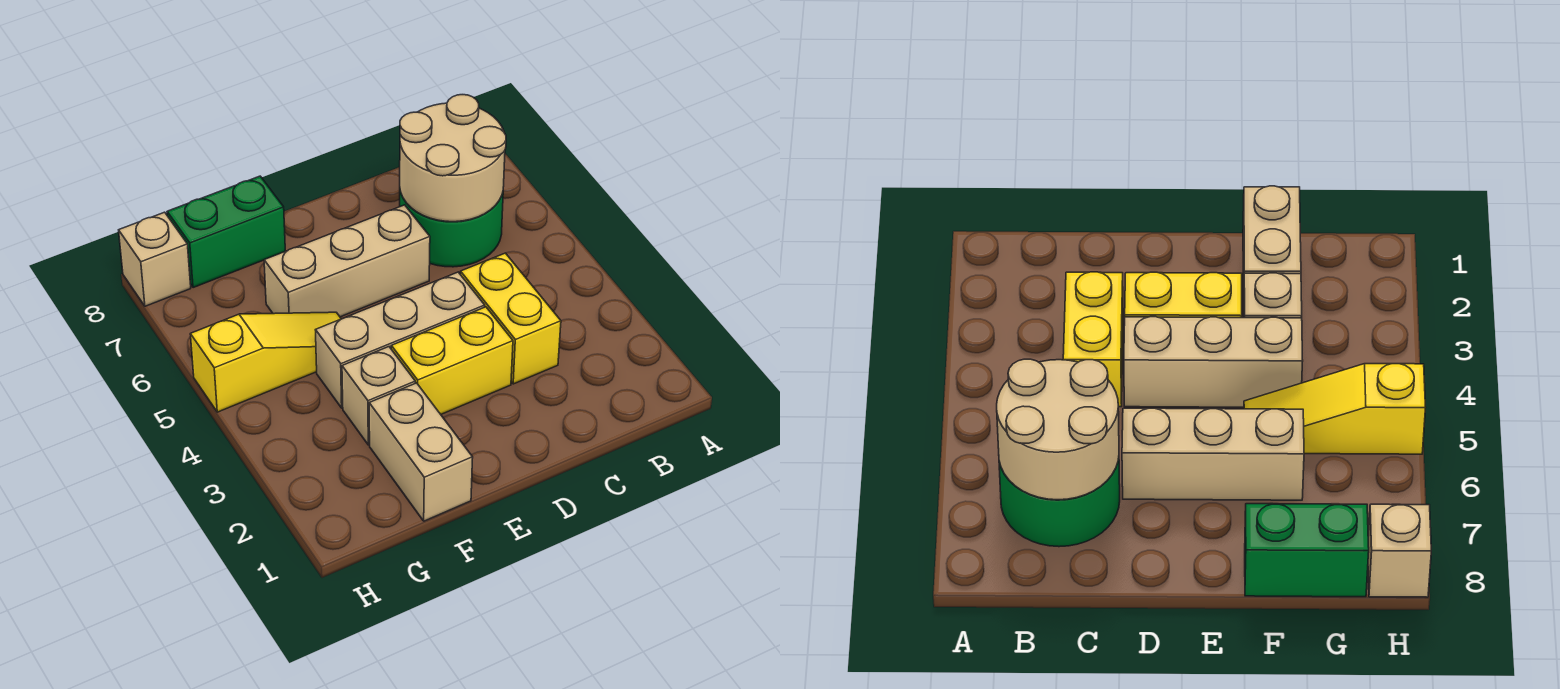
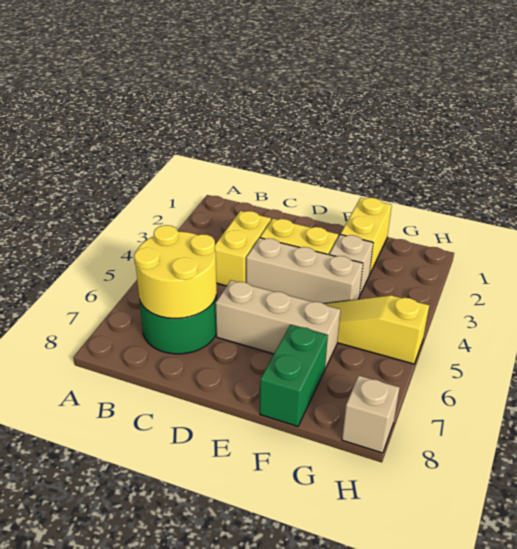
tan round brick B6:C7 level 2 -> yellow round brick B6:C7 level 2
tan brick F1:F2 level 1 -> yellow brick F1:F2 level 1
green brick F8:G8 level 1 -> green brick F7:F8 level 1

